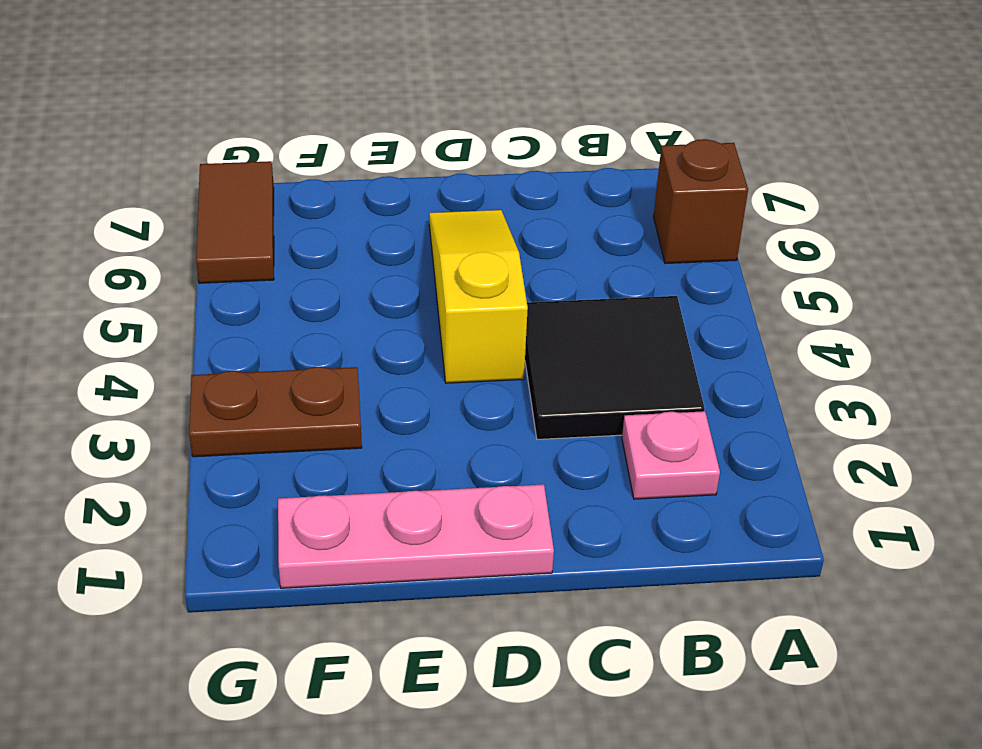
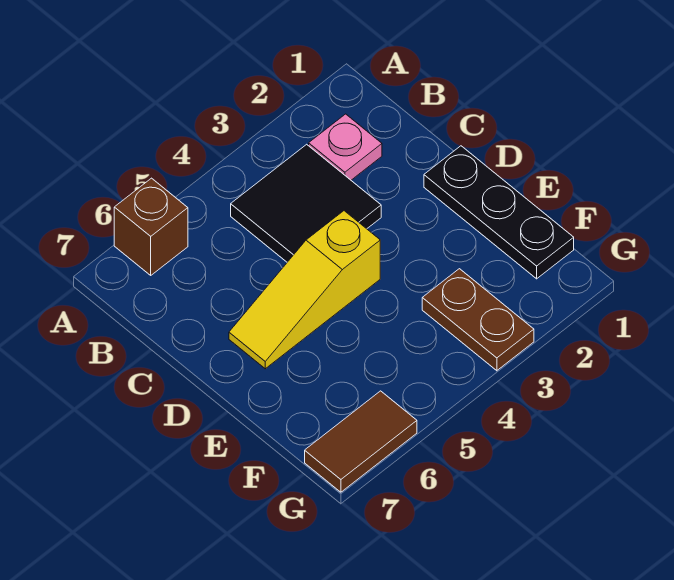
pink plate D1:F1 level 1 -> black plate D1:F1 level 1

